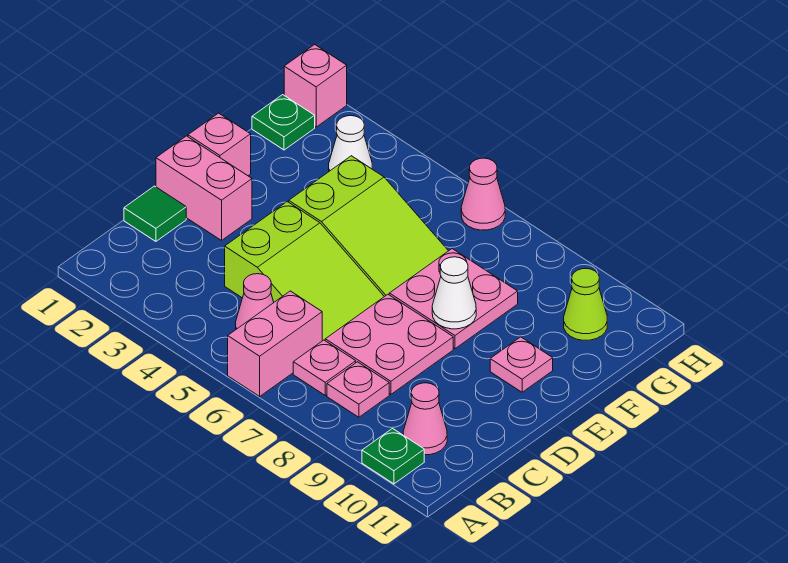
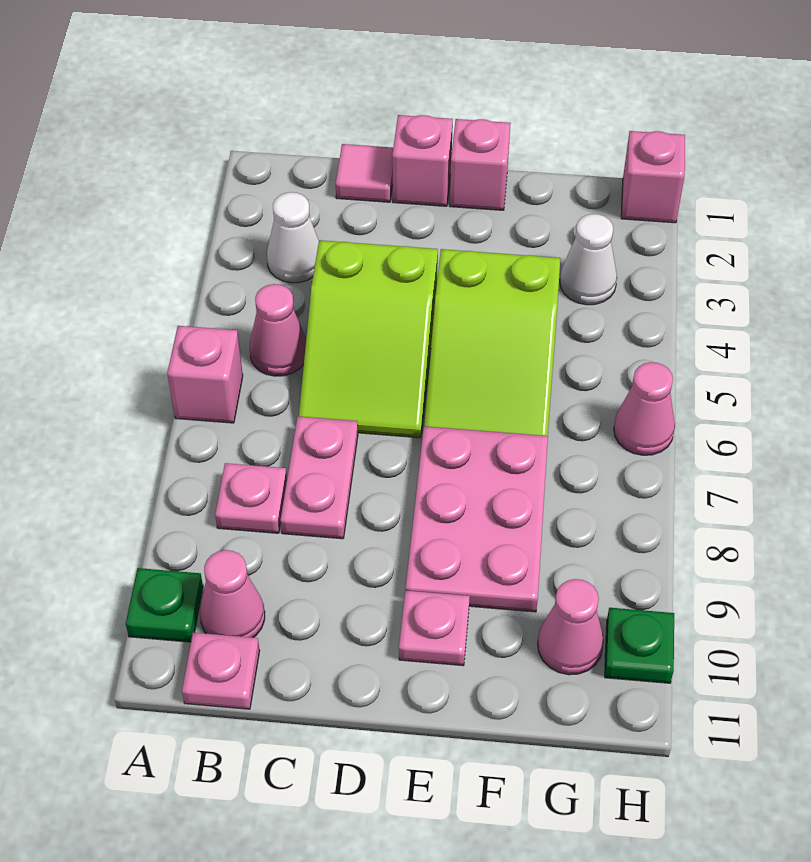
pink brick A6:B6 level 1 -> pink brick A6 level 1
pink plate B7 level 1 -> pink plate B11 level 1
green tile C1 level 1 -> pink tile C1 level 1
pink plate C7:D8 level 1 -> pink plate C7:C8 level 1
pink brick D1:D2 level 1 -> pink brick D1 level 1
pink plate E7:F8 level 1 -> pink plate E7:F9 level 1
white cone E8 level 2 -> white cone B3 level 1
green plate G1 level 1 -> green plate H10 level 1
lime cone G10 level 1 -> pink cone G10 level 1

